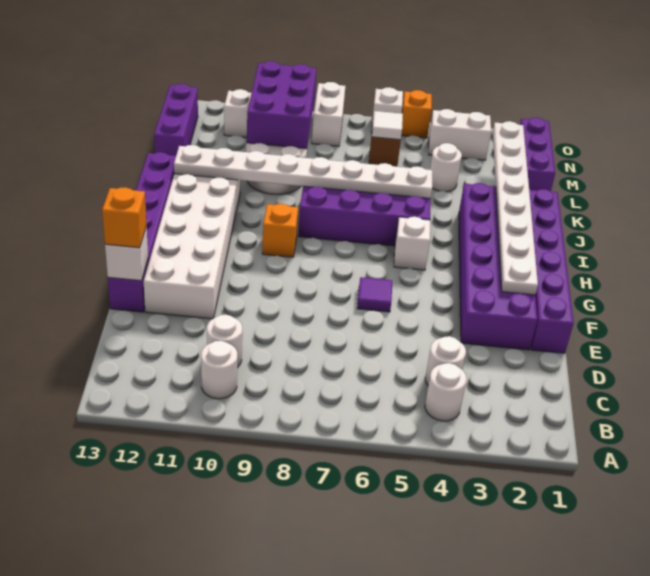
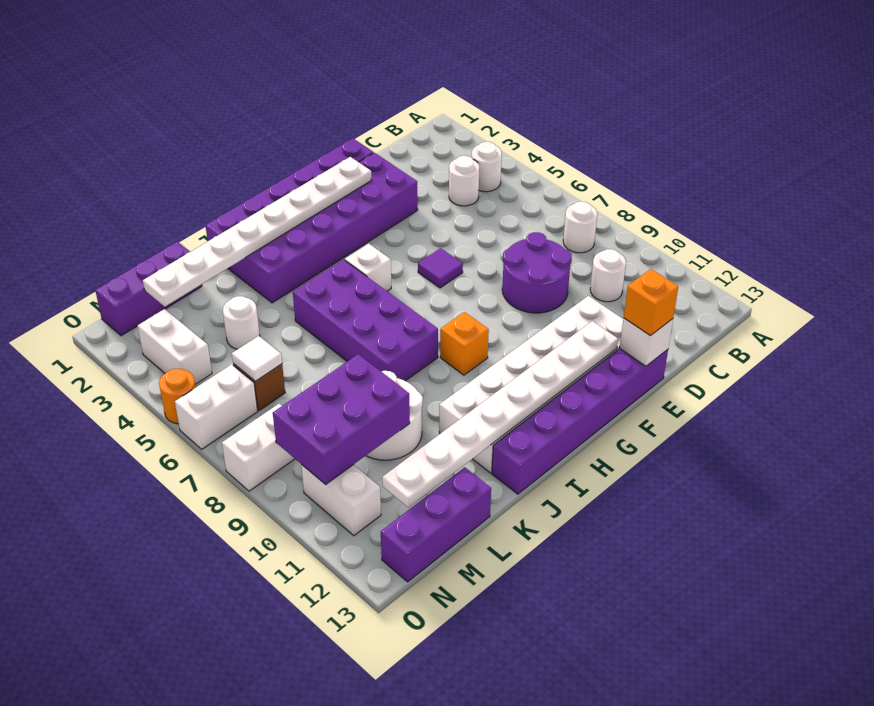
white round brick B10 level 1 -> white round brick B8 level 1
none -> purple round brick D8:E9 level 1
white plate J5:J12 level 2 -> white plate F12:M12 level 2
orange brick O5 level 1 -> orange round brick O5 level 1
white brick O6 level 1 -> white brick N6:O6 level 1

